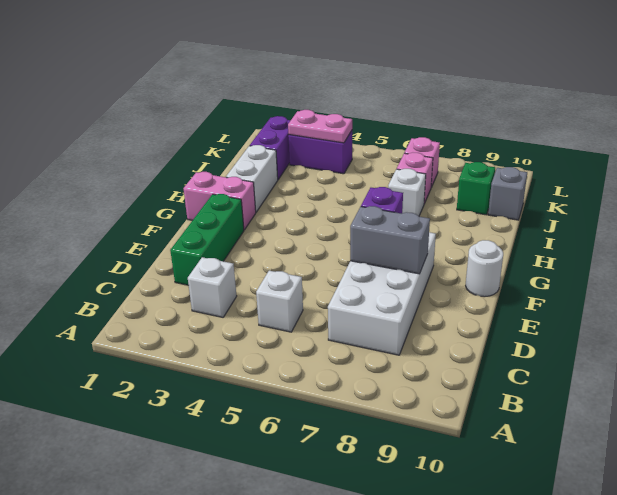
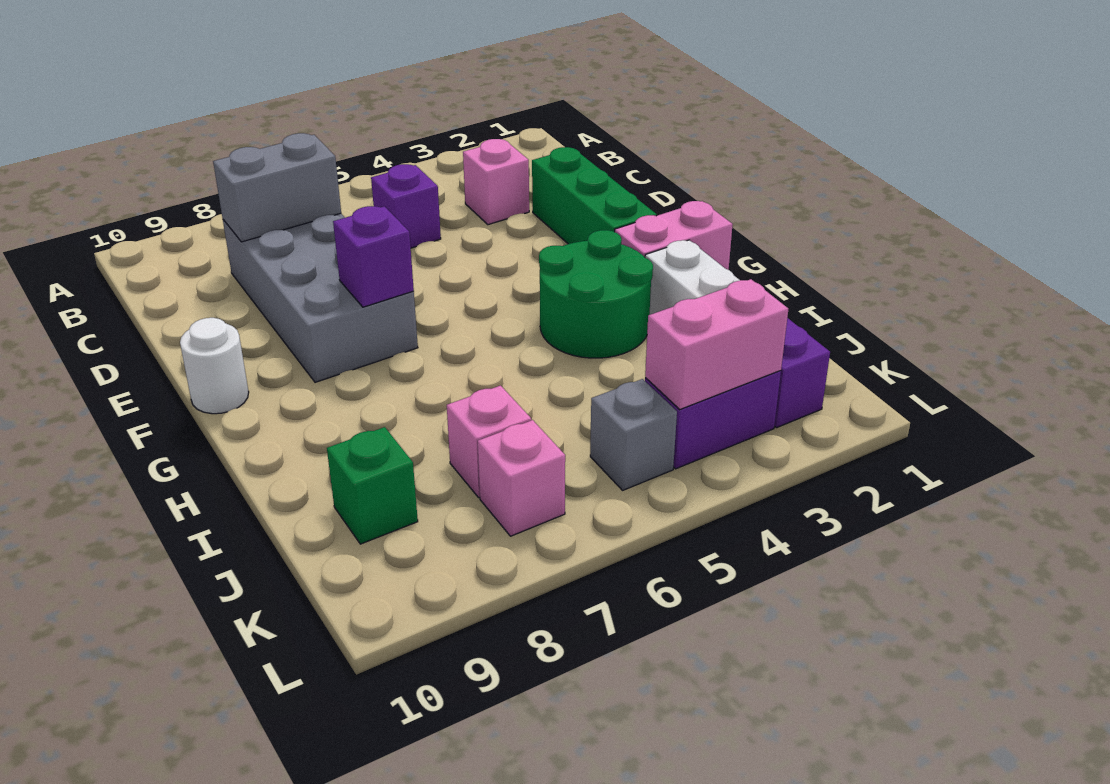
white brick C3 level 1 -> pink brick C3 level 1
white brick C5 level 1 -> purple brick C5 level 1
white brick C7:F8 level 1 -> grey brick C7:F8 level 1
grey brick E7:E8 level 2 -> grey brick C7:C8 level 2
none -> green round brick G3:H4 level 1
white brick I7 level 1 -> none
grey brick J10 level 1 -> grey brick K5 level 1
pink plate K3:K4 level 2 -> pink brick K3:K4 level 2

